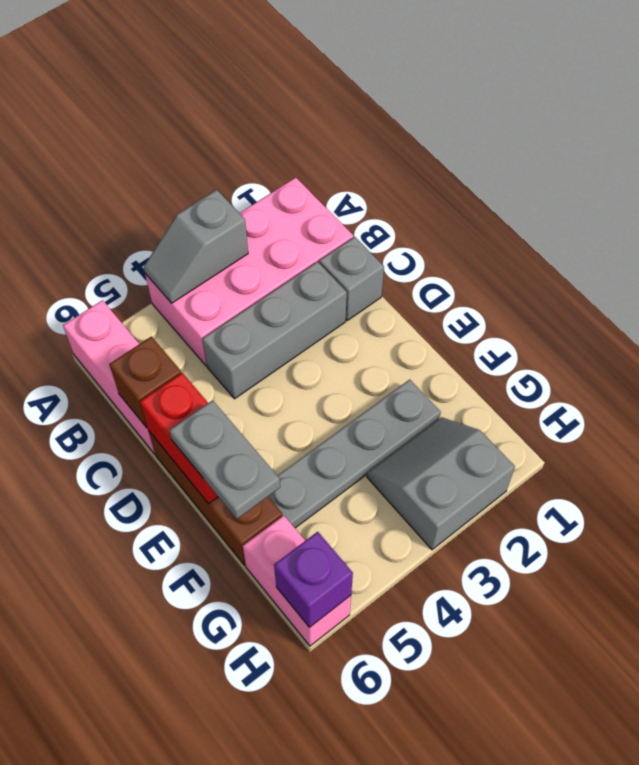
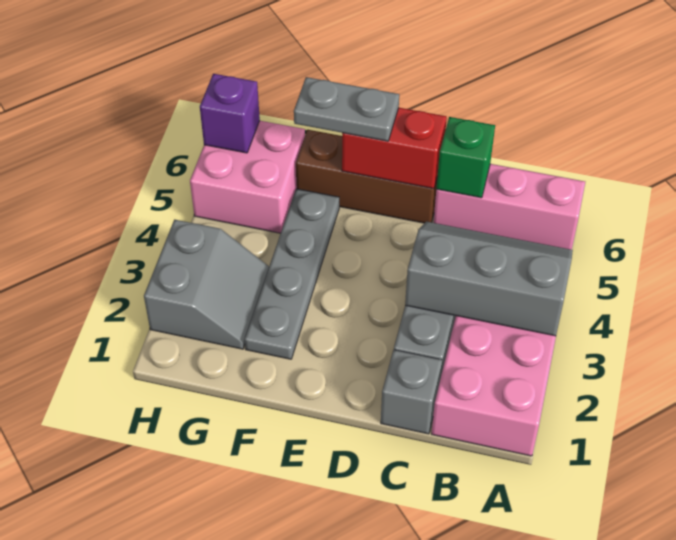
grey slope A3:A4 level 2 top 3 -> grey slope A3:C4 level 2 top 3
brown brick C6 level 2 -> green brick C6 level 2
pink brick G6:H6 level 1 -> pink brick G5:H6 level 1

